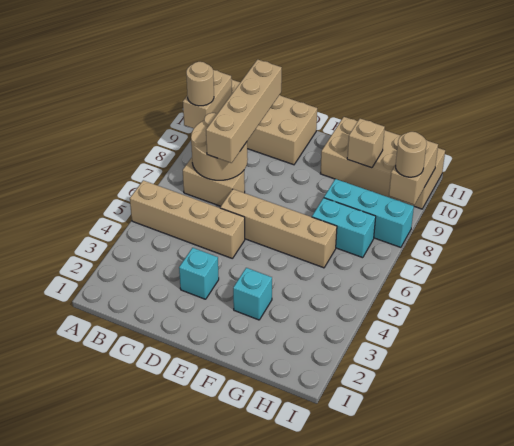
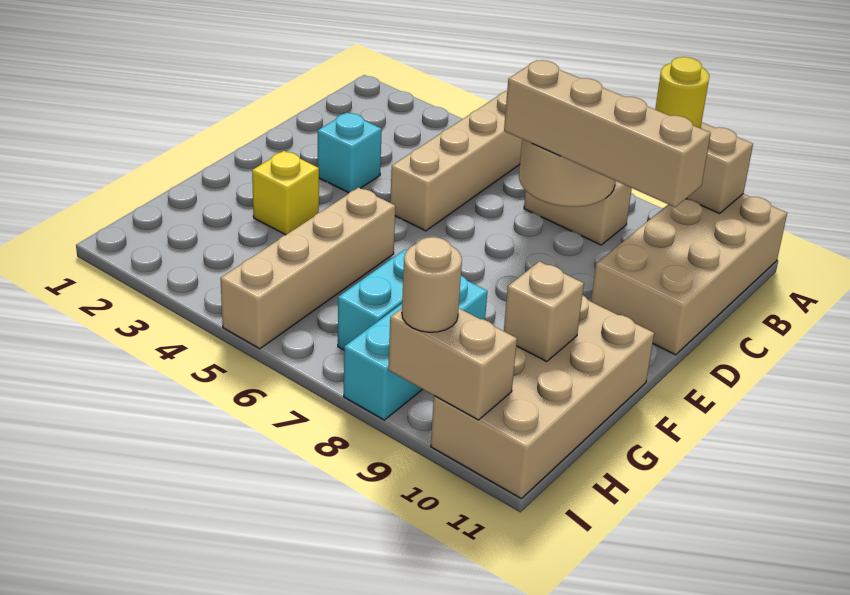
tan round brick A9 level 3 -> yellow round brick A9 level 3
tan brick B7:C7 level 1 -> tan brick B7:B8 level 1
tan brick D6:G6 level 1 -> tan brick F5:I5 level 1
cyan brick F3 level 1 -> yellow brick F3 level 1

